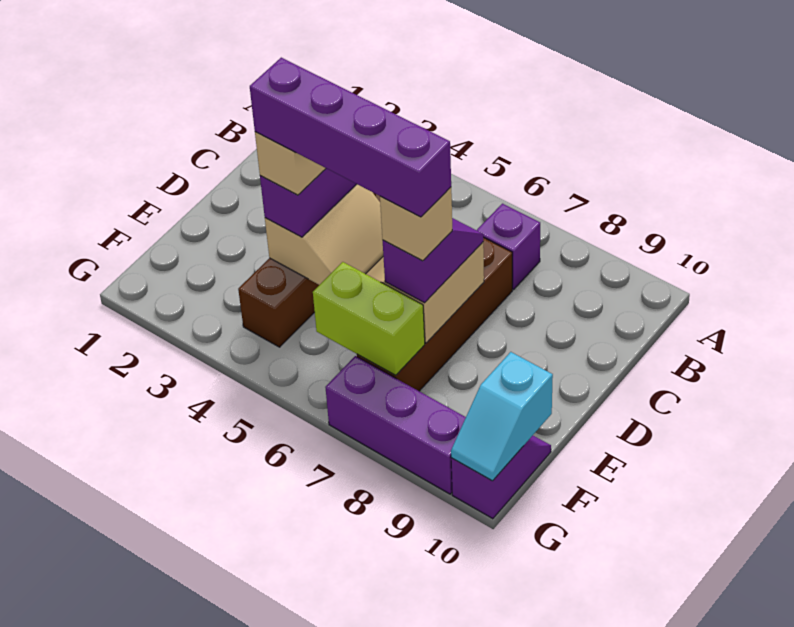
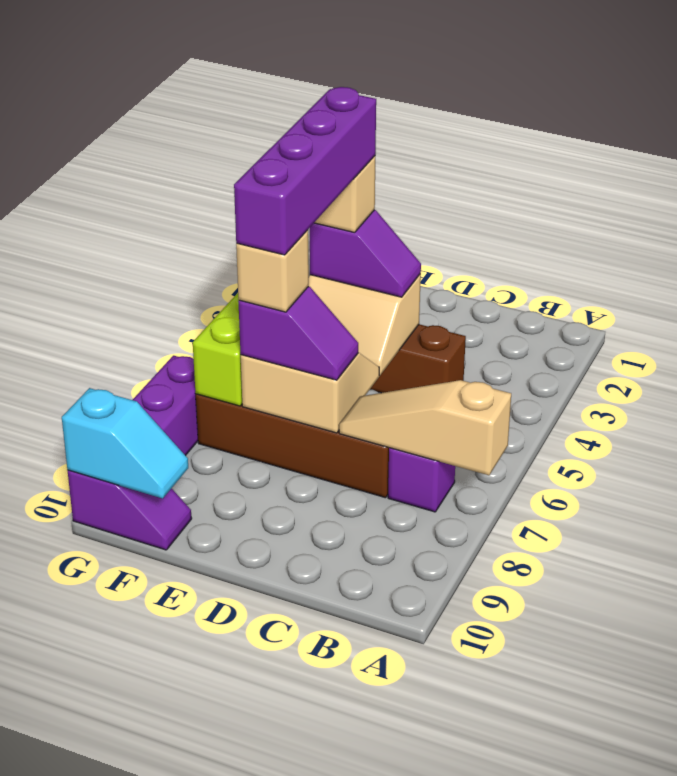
none -> tan slope A7:C7 level 2 top A
cyan slope F10:G10 level 2 top F -> cyan slope F10:G10 level 2 top G

